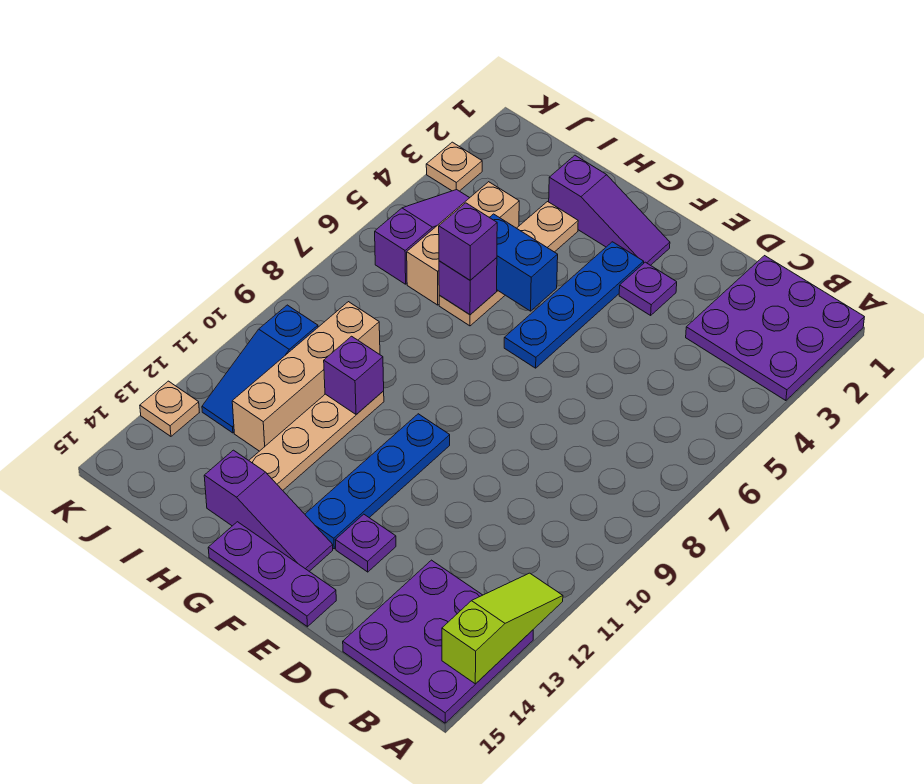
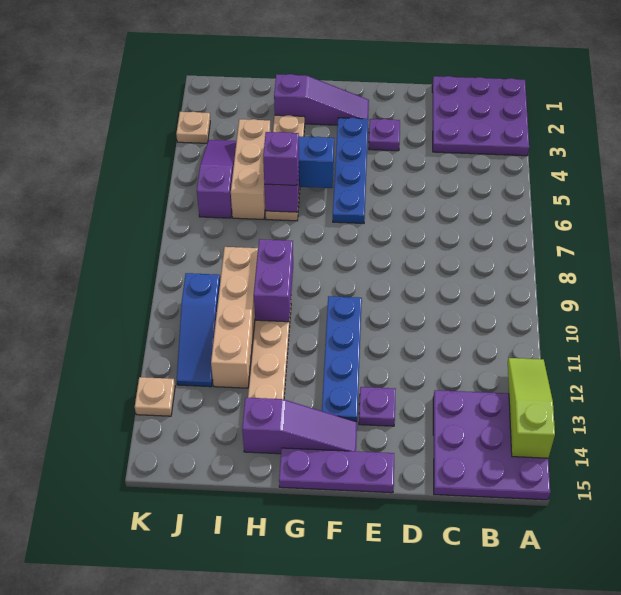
purple brick H10 level 2 -> purple brick H9:H10 level 2

